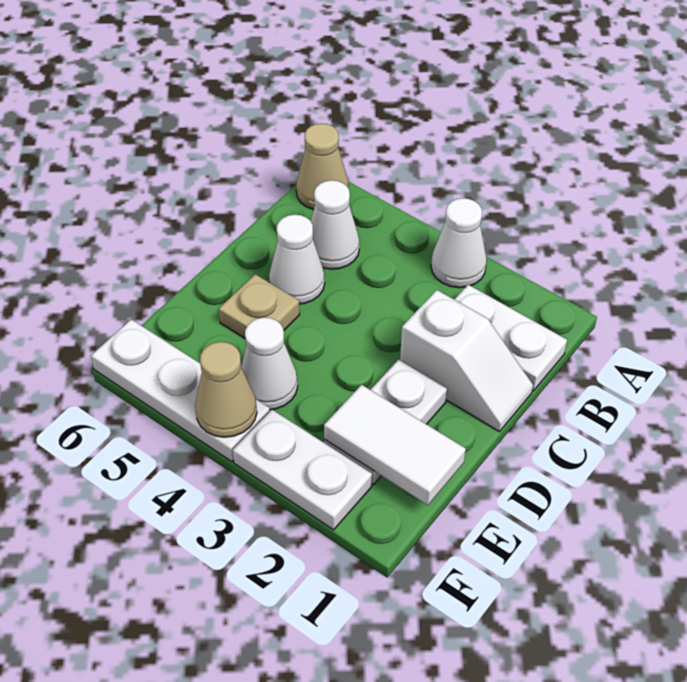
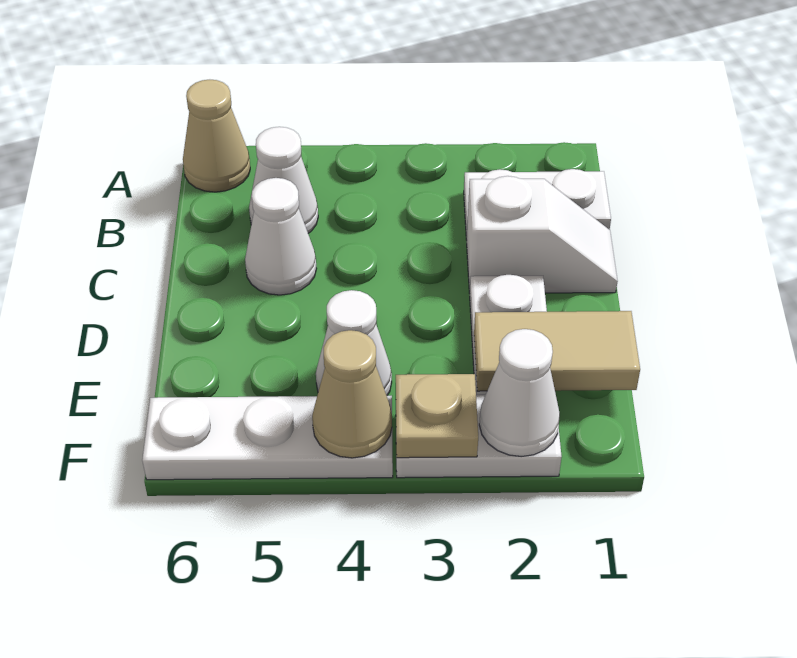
white cone A3 level 1 -> white cone F2 level 2
tan plate D5 level 1 -> tan plate F3 level 2
white tile E1:E2 level 2 -> tan tile E1:E2 level 2

